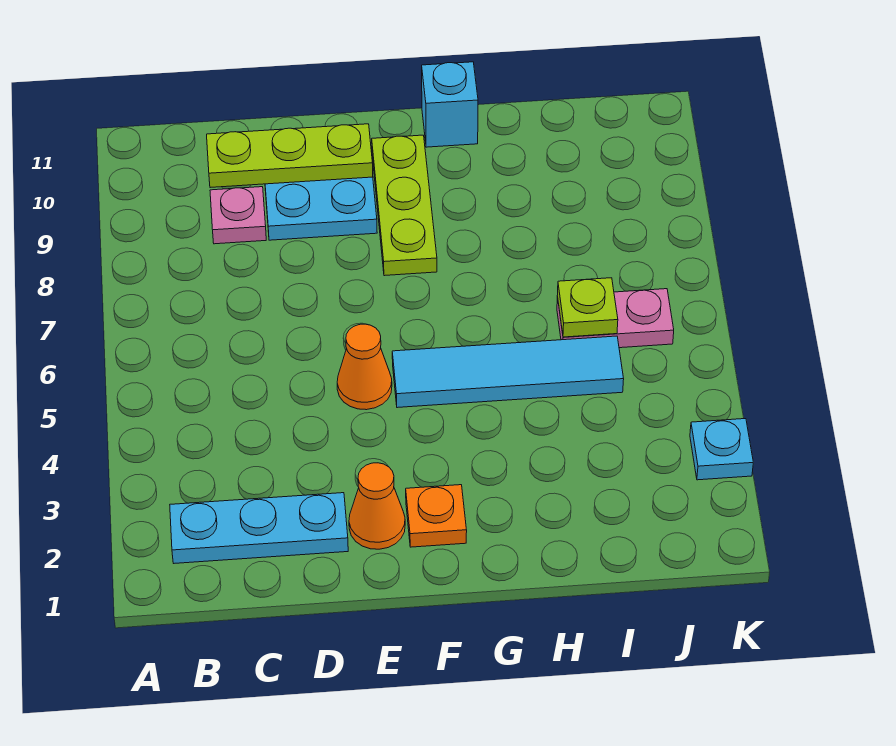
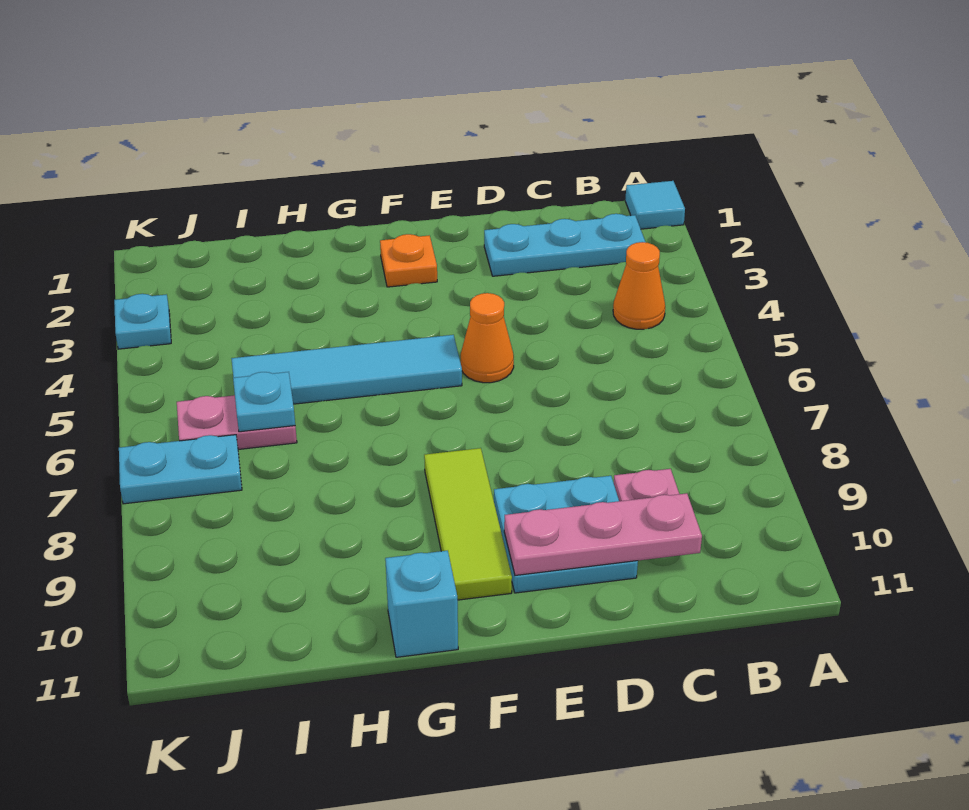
none -> cyan tile A1 level 1
lime plate C10:E10 level 2 -> pink plate C10:E10 level 2
orange cone E2 level 1 -> orange cone B4 level 1
lime plate F8:F10 level 1 -> lime tile F8:F10 level 1
lime plate I6 level 2 -> cyan plate I6 level 2
none -> cyan plate J7:K7 level 1

